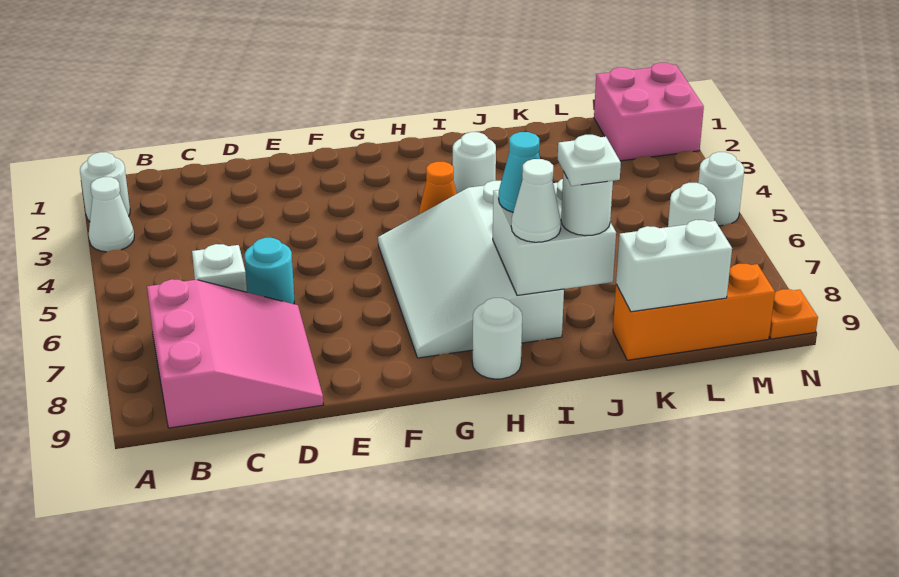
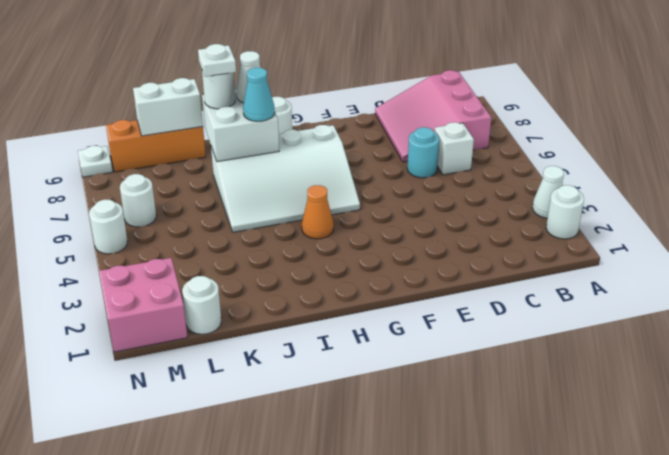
white slope G5:I8 level 1 top I -> white slope G5:J7 level 1 top 7
white round brick I3 level 1 -> white round brick L1 level 1
orange plate N9 level 1 -> white plate N9 level 1

